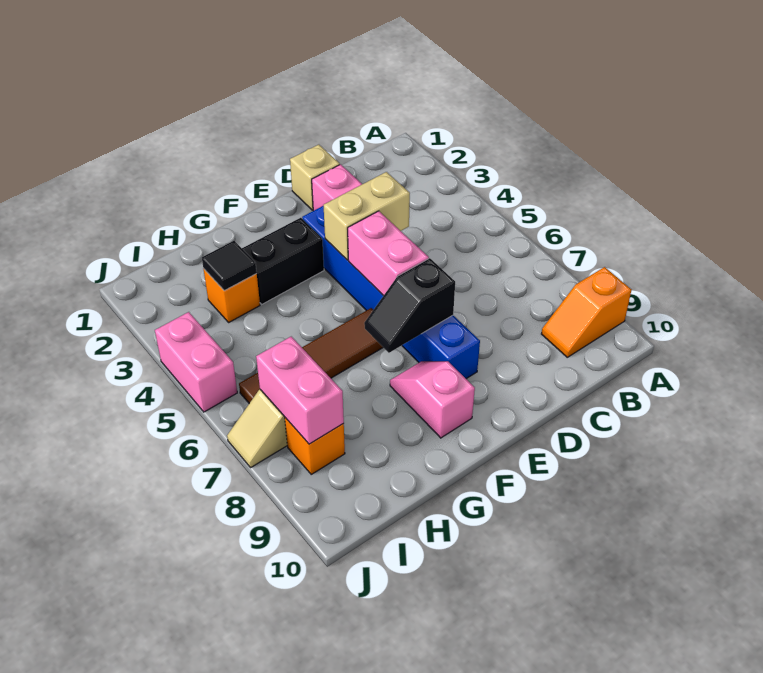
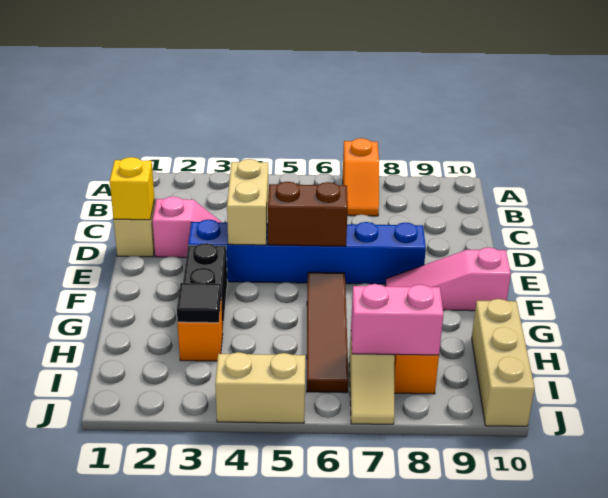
orange slope A9:B9 level 1 top A -> orange slope A7:B7 level 1 top A
none -> yellow brick D1 level 2
pink brick E5:E6 level 2 -> brown brick E5:E6 level 2
black slope E7:F7 level 2 top E -> none
pink slope F8:F9 level 1 top 9 -> pink slope F8:F10 level 1 top 10
none -> tan brick H10:J10 level 1
pink brick J4:J5 level 1 -> tan brick J4:J5 level 1

